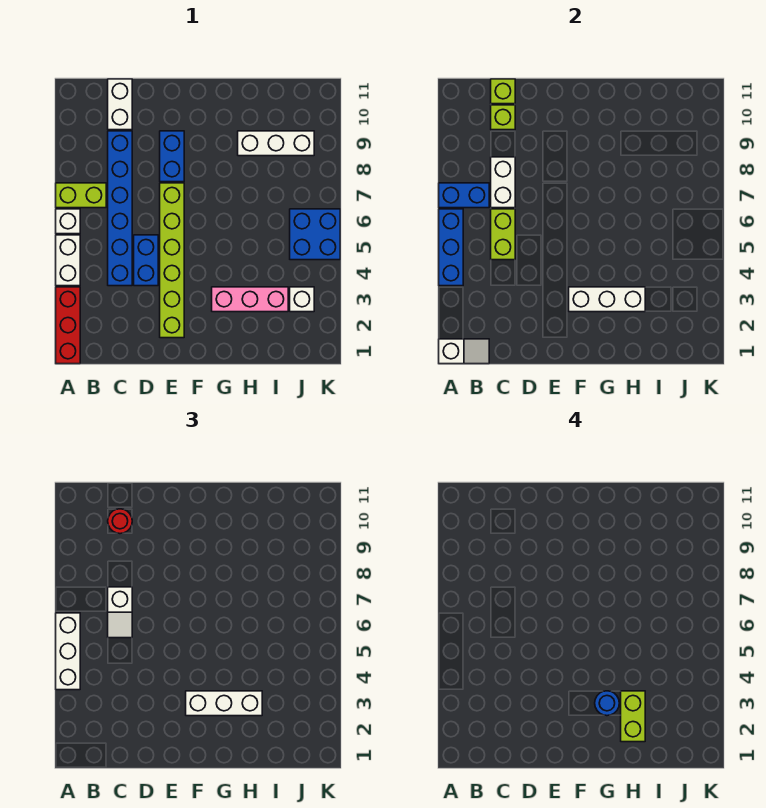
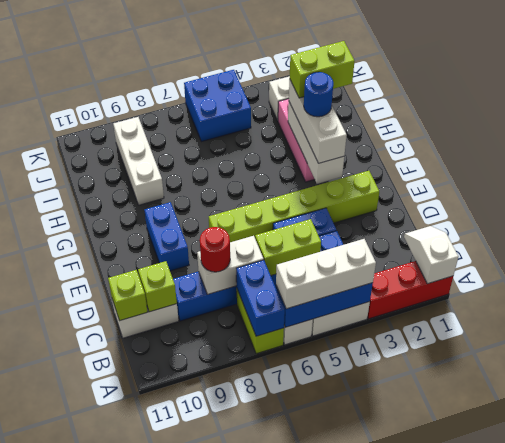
white slope C6:C7 level 3 top 7 -> none
red round brick C10 level 3 -> red round brick C8 level 3
blue brick E8:E9 level 1 -> blue brick E9:F9 level 1

